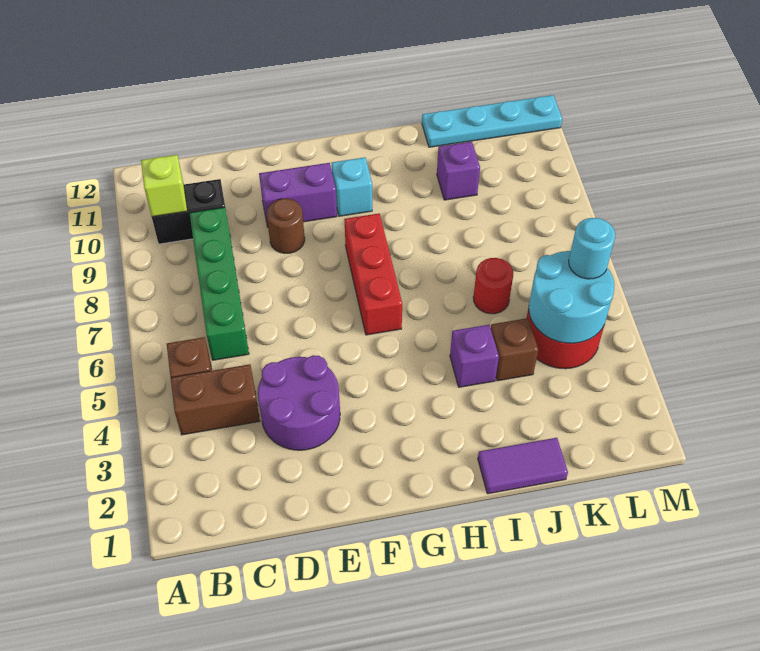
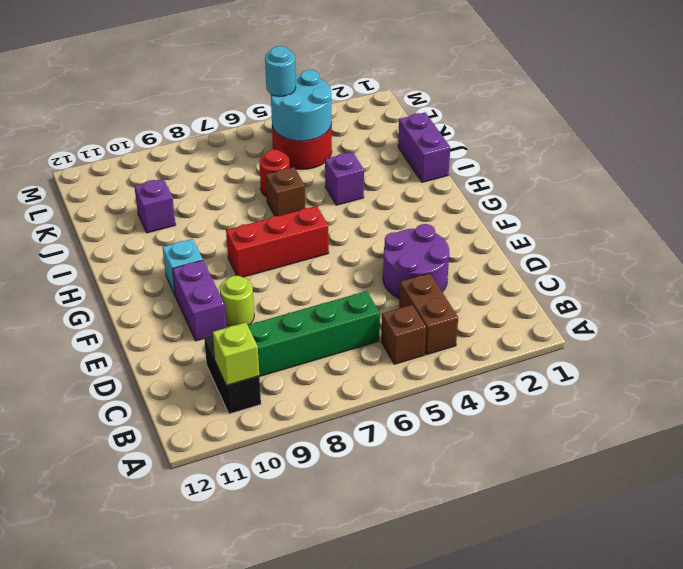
brown round brick E9 level 1 -> lime round brick E9 level 1
purple tile I1:J1 level 1 -> purple brick I1:J1 level 1
brown brick J4 level 1 -> brown brick I6 level 1
cyan plate J12:M12 level 1 -> none

